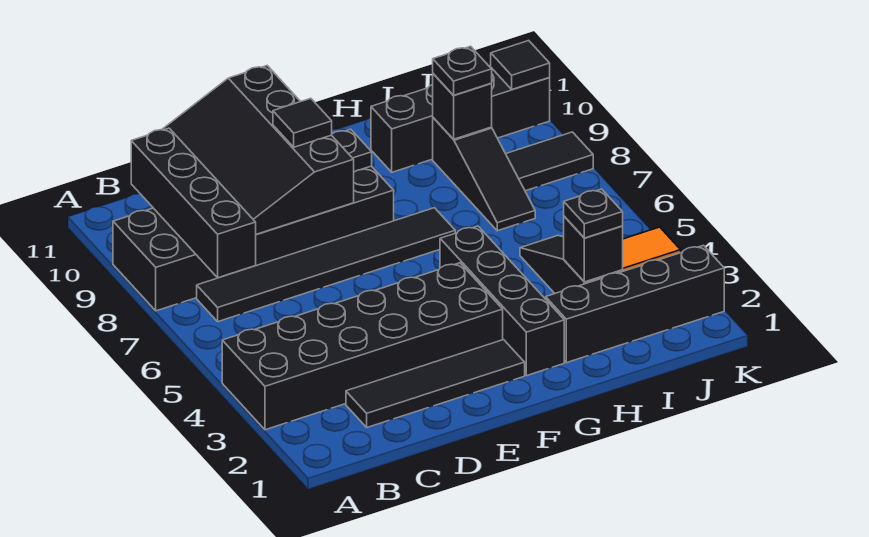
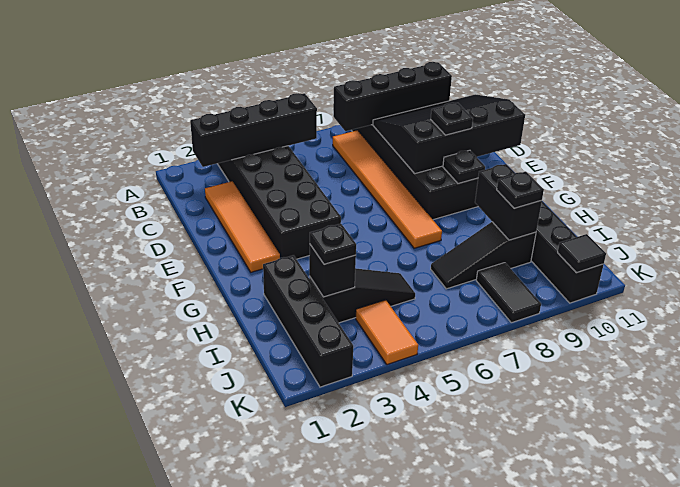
black tile B7:G7 level 1 -> orange tile B7:G7 level 1
black tile C2:F2 level 1 -> orange tile C2:F2 level 1
black tile E9 level 3 -> black plate E9 level 3
black brick G2:G5 level 1 -> black brick B2:B5 level 2
black brick I9 level 2 -> black brick H9:I9 level 2

